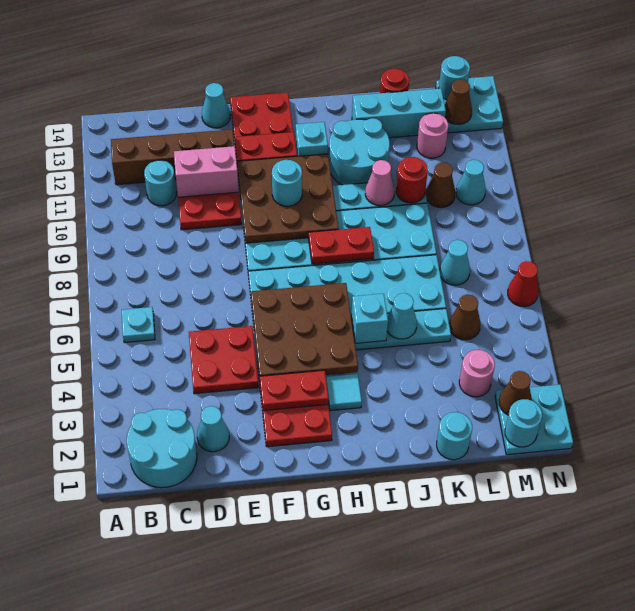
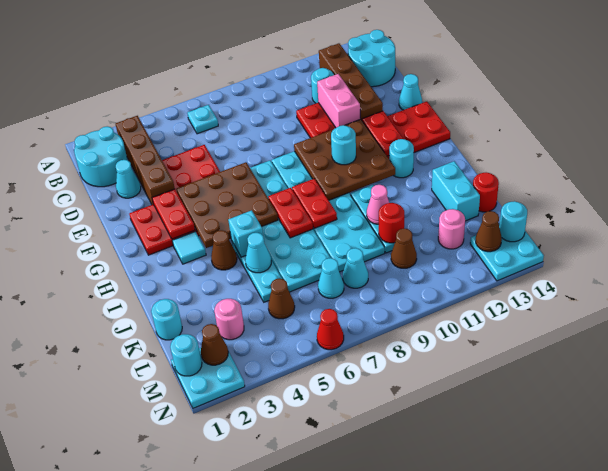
none -> brown brick B3:E3 level 1
none -> red plate H7:I7 level 2
cyan brick H12 level 1 -> cyan round brick H12 level 1
none -> brown cone I4 level 1
cyan round brick I11:J12 level 1 -> cyan round brick B13:C14 level 1
cyan brick J13:L13 level 1 -> cyan brick J13:K13 level 1
cyan cone M10 level 1 -> cyan cone L8 level 1

